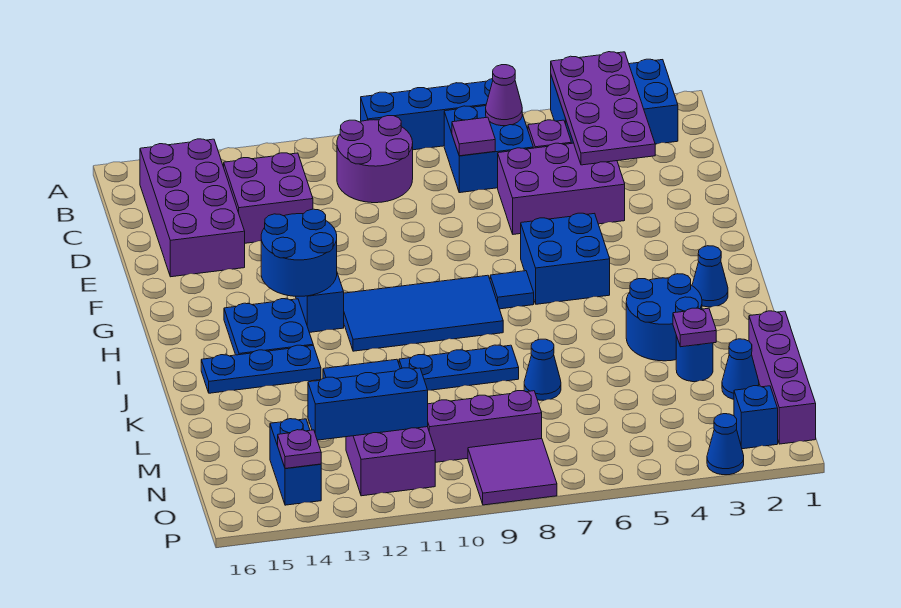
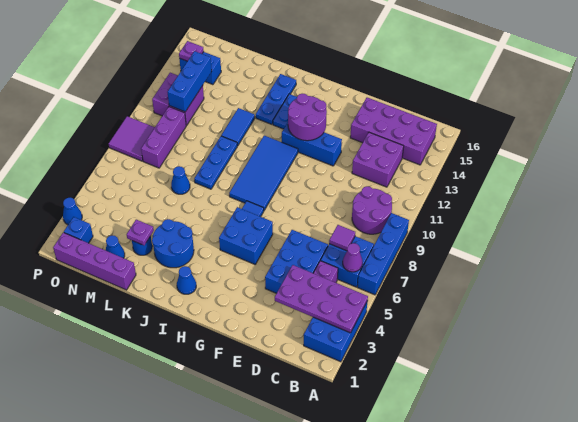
purple brick D4:E6 level 1 -> blue brick D4:E6 level 1
blue round brick G12:H13 level 2 -> purple round brick G12:H13 level 2

